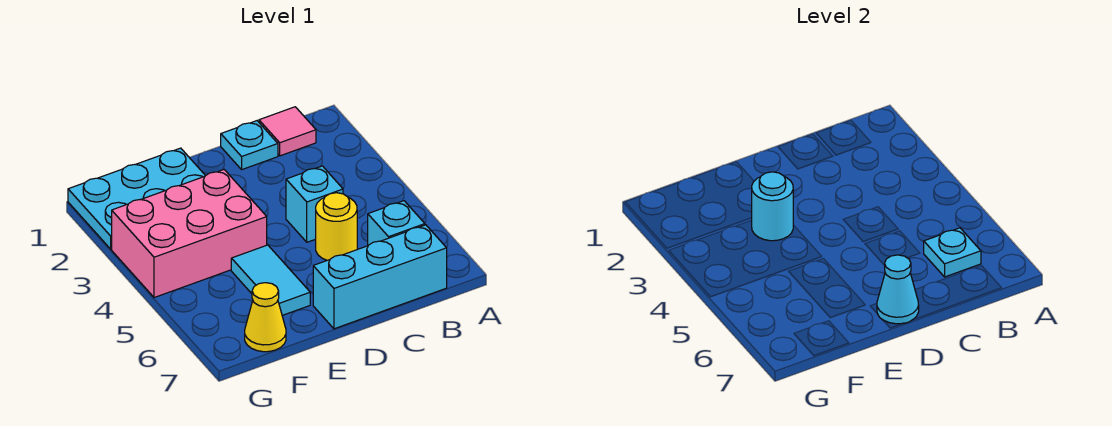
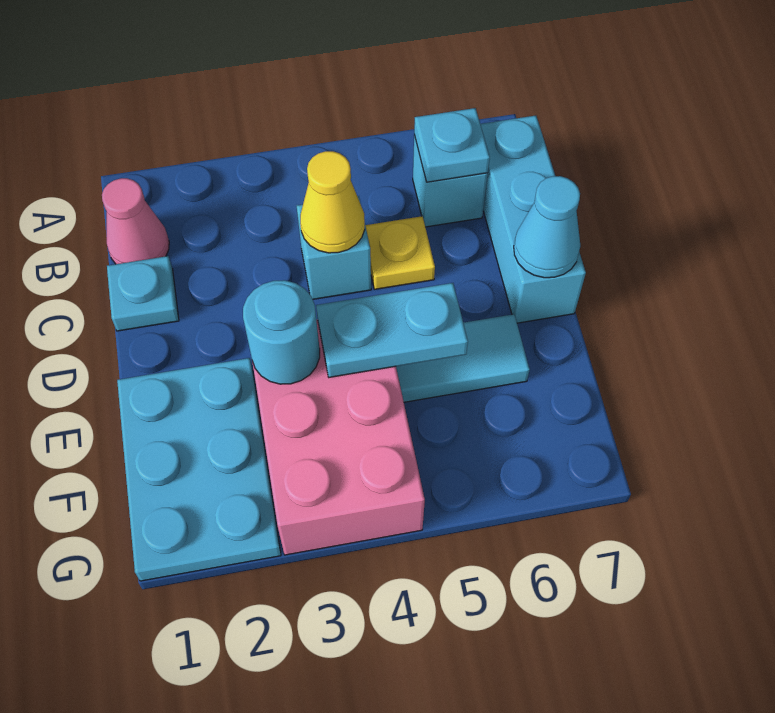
pink tile B1 level 1 -> pink cone B1 level 1
yellow round brick C5 level 1 -> yellow plate C5 level 1
none -> cyan plate E4:E5 level 2
yellow cone F7 level 1 -> yellow cone C4 level 2

